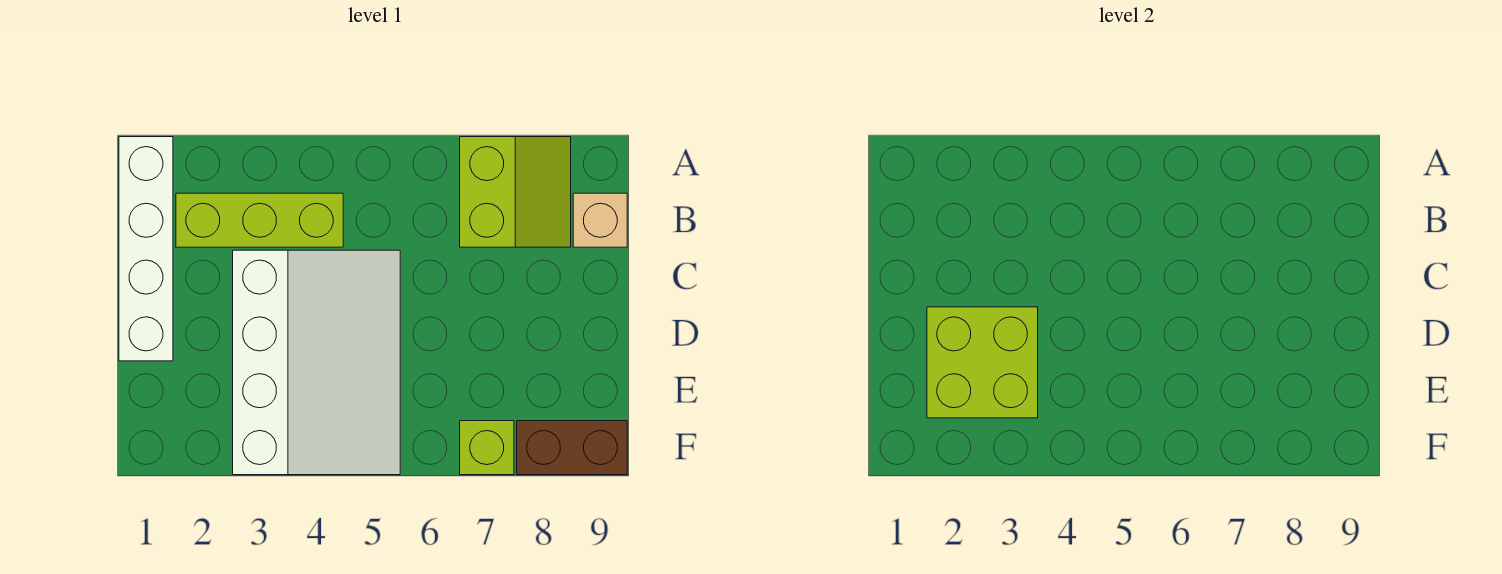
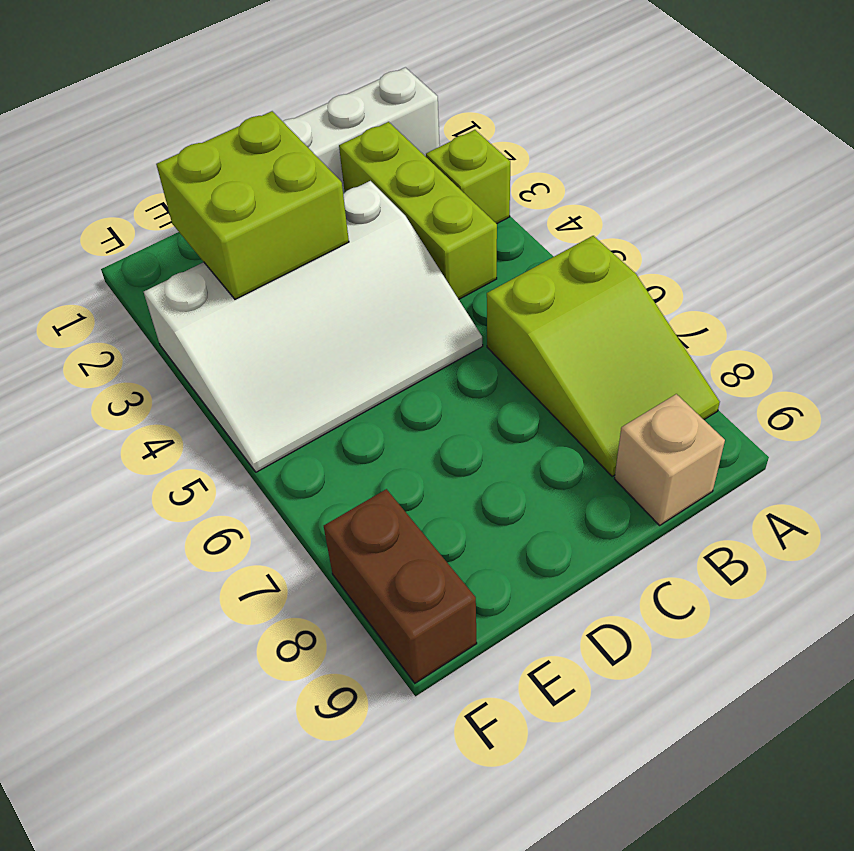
lime slope A7:B8 level 1 top 7 -> lime slope A6:B8 level 1 top 6
lime brick F7 level 1 -> lime brick A3 level 1

